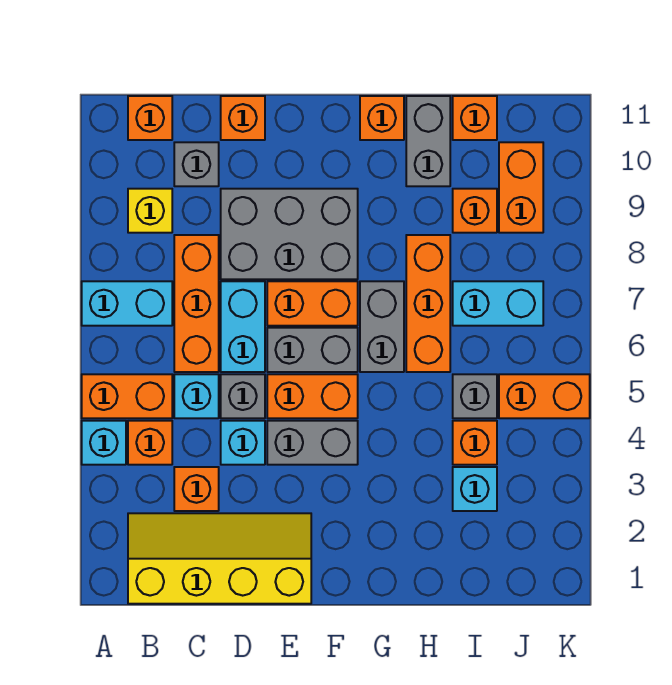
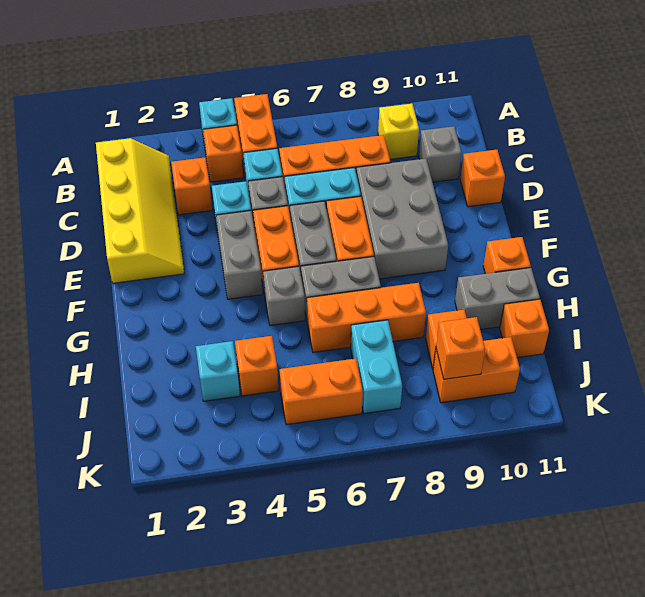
cyan brick A7:B7 level 1 -> none
orange brick B11 level 1 -> orange brick J9 level 2
grey brick I5 level 1 -> grey brick G5 level 1
orange brick J5:K5 level 1 -> orange brick J5:J6 level 1

